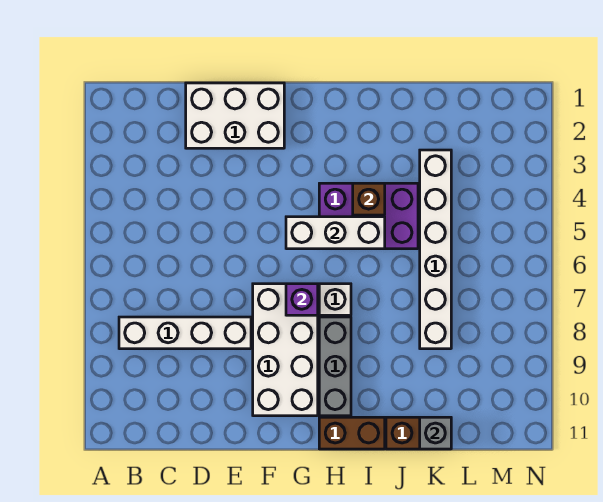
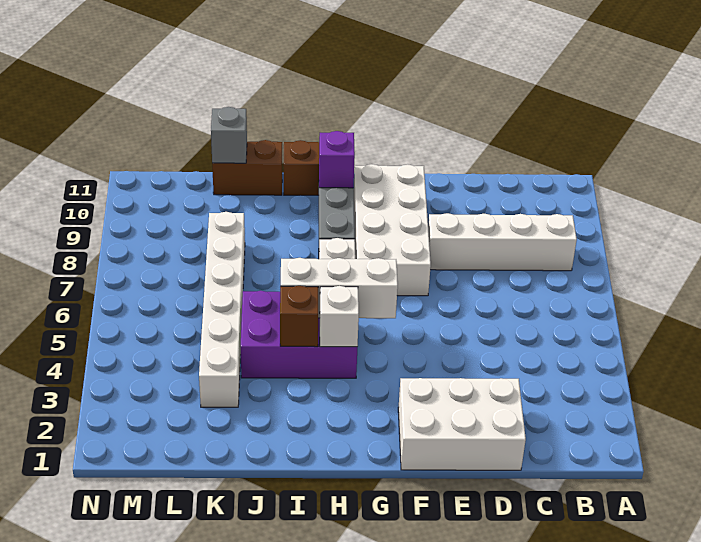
purple brick G7 level 2 -> purple brick H10 level 2
none -> white brick H4 level 2

